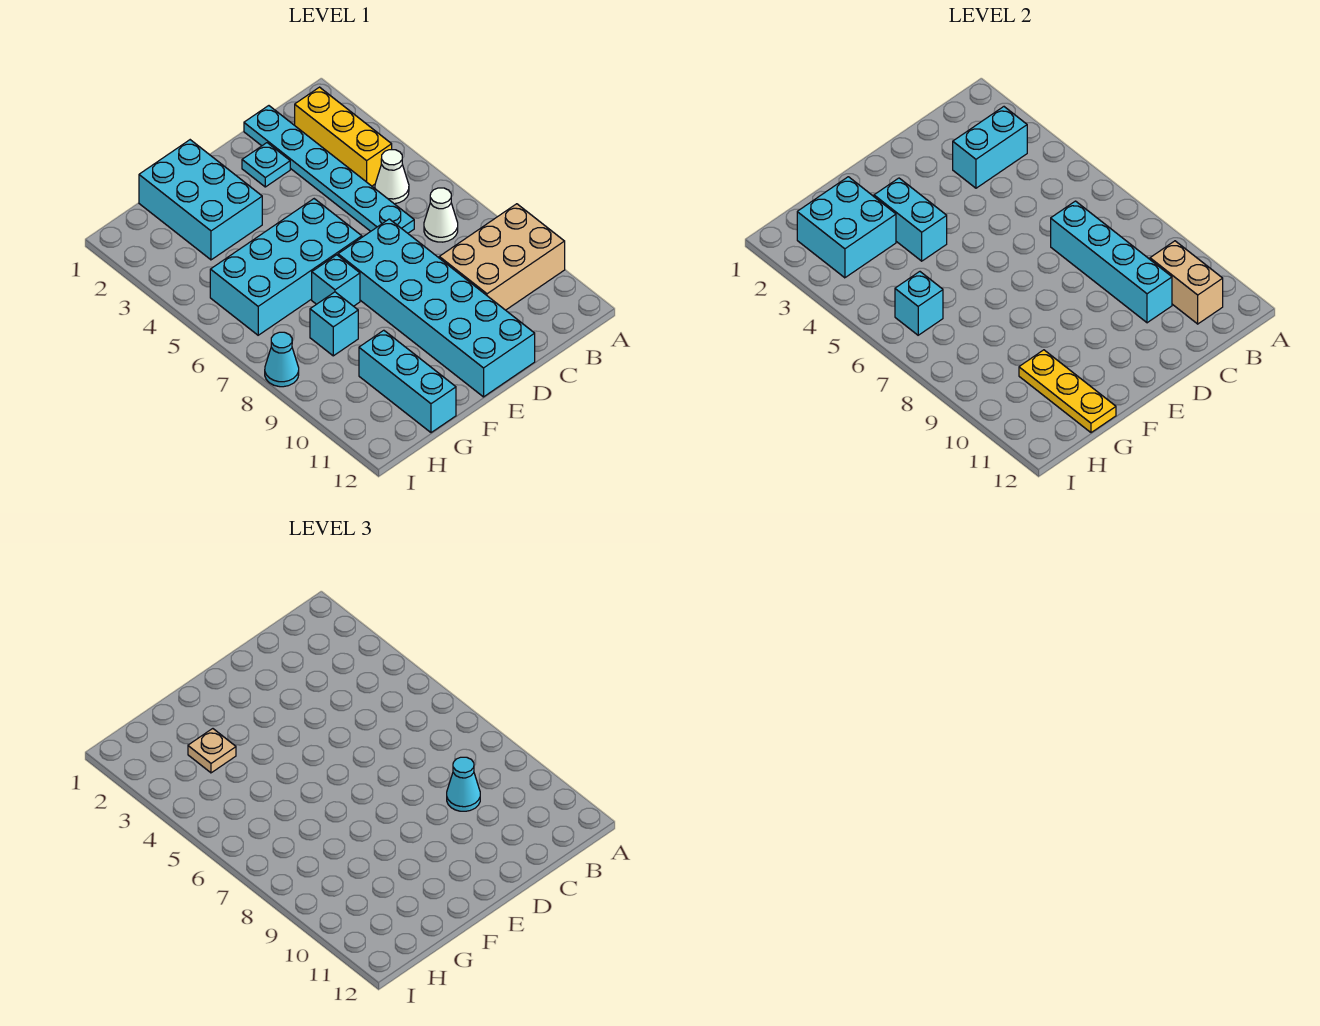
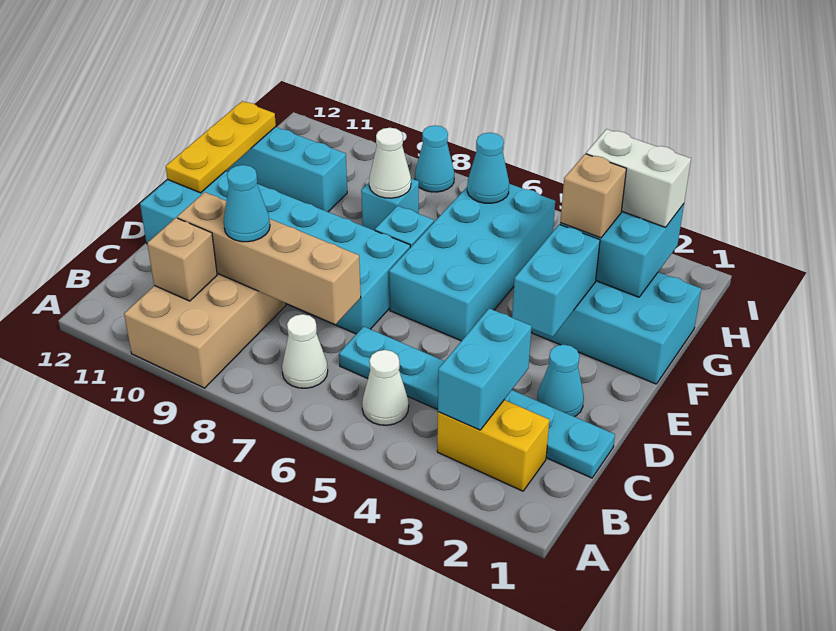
yellow brick B2:B4 level 1 -> yellow brick B2:B3 level 1
tan brick B10:B11 level 2 -> tan brick B10 level 2
cyan brick C7:C10 level 2 -> tan brick C7:C10 level 2
cyan plate D2 level 1 -> cyan cone D2 level 1
cyan brick F3:F4 level 2 -> cyan brick E3:F3 level 2
tan plate G3 level 3 -> tan brick G3 level 3
none -> white cone G8 level 2
yellow plate G10:G12 level 2 -> yellow plate E12:G12 level 2
none -> white brick H2:H3 level 3
cyan brick H6 level 2 -> cyan cone H6 level 2

